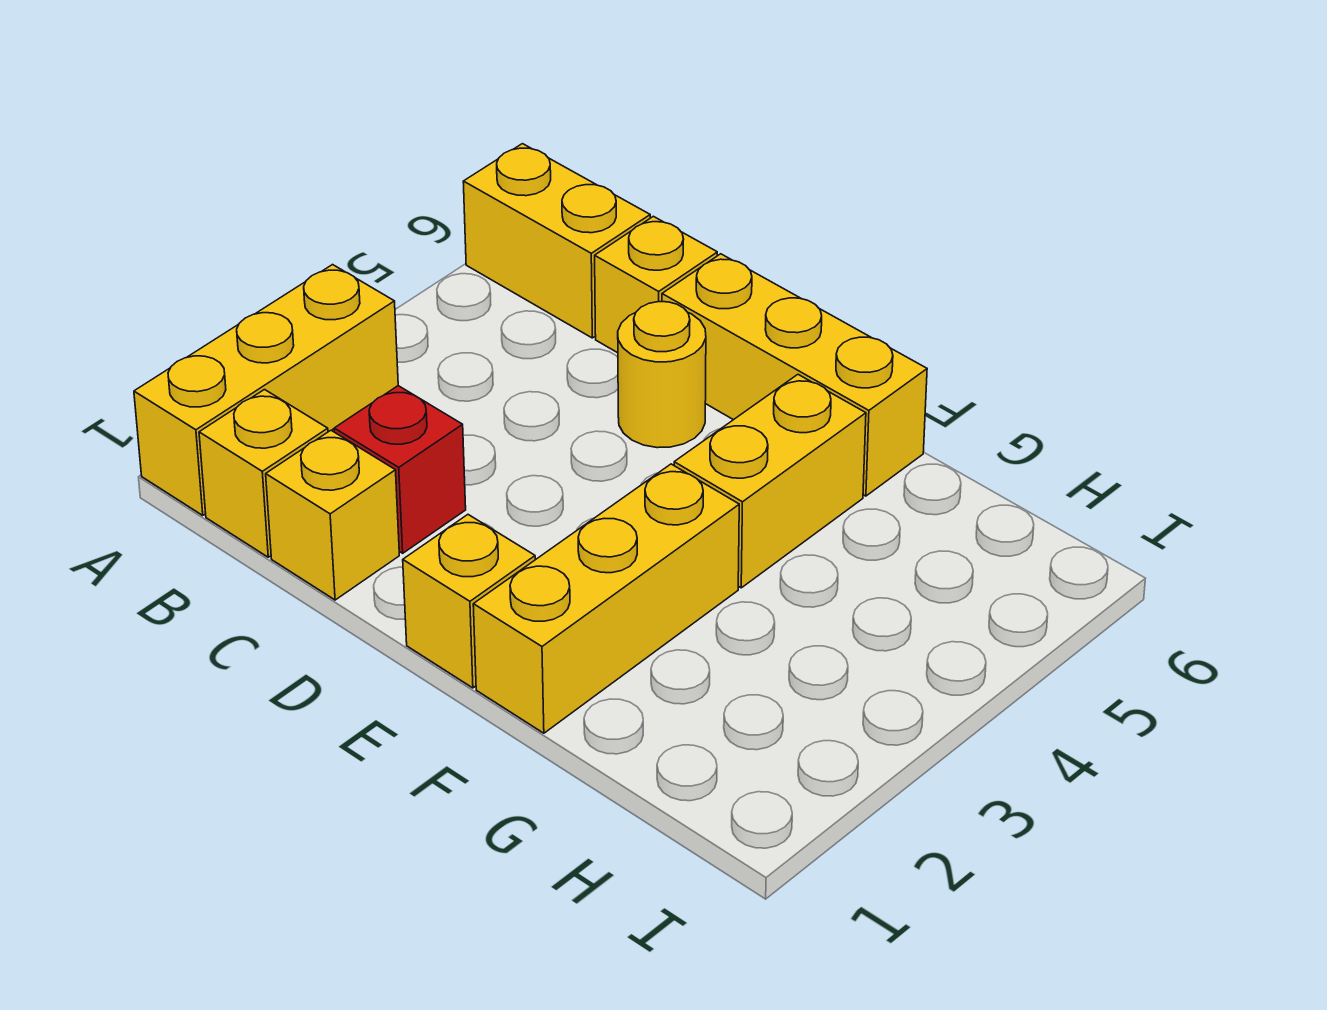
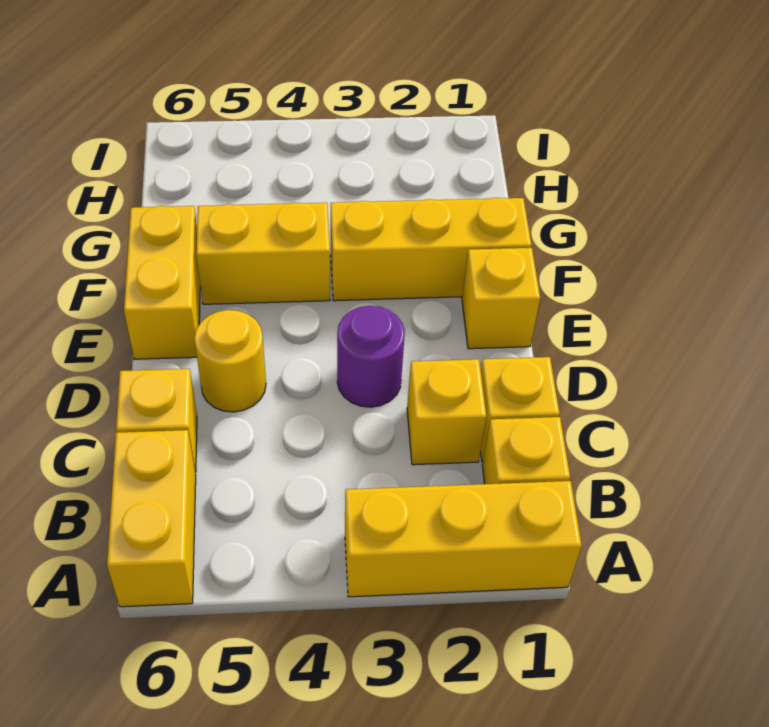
red brick C2 level 1 -> yellow brick C2 level 1
none -> purple round brick D3 level 1
yellow brick D6:F6 level 1 -> yellow brick E6:F6 level 1

